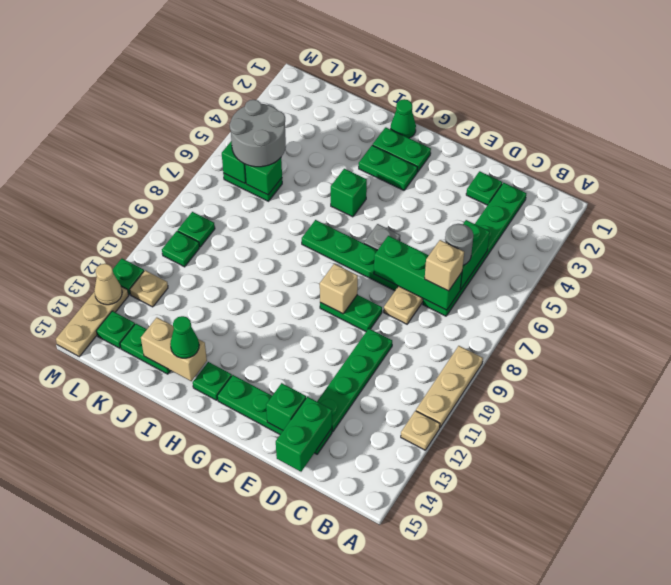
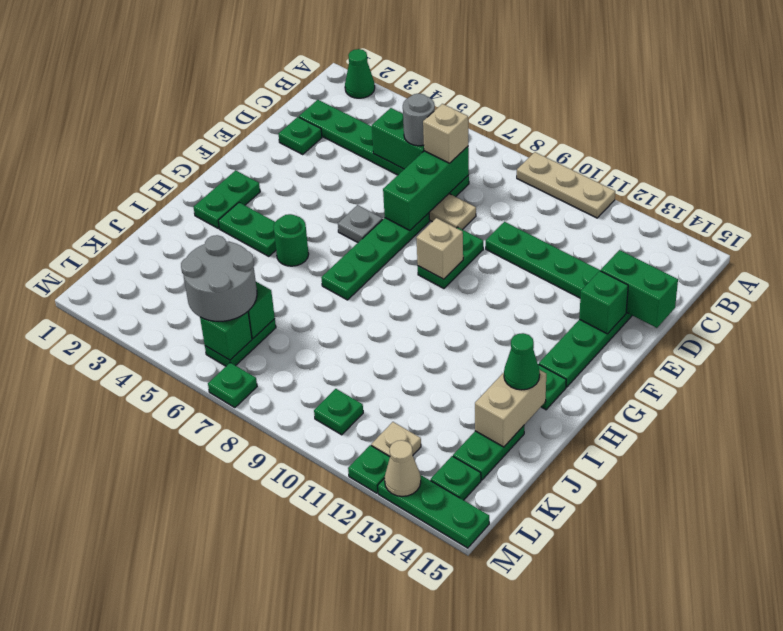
tan plate A12 level 1 -> none
green plate G3:H3 level 1 -> green plate H3:H4 level 1
green cone H1 level 1 -> green cone A2 level 1
green brick H5 level 1 -> green round brick H5 level 1
green plate L9 level 1 -> green plate M7 level 1
tan plate M13:M15 level 1 -> green plate M13:M15 level 1

